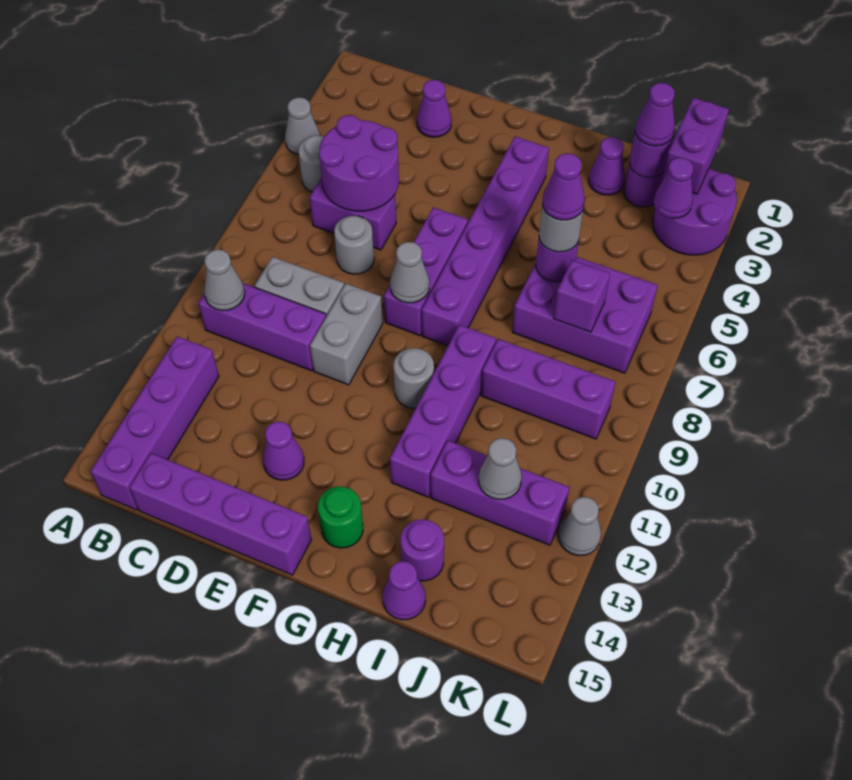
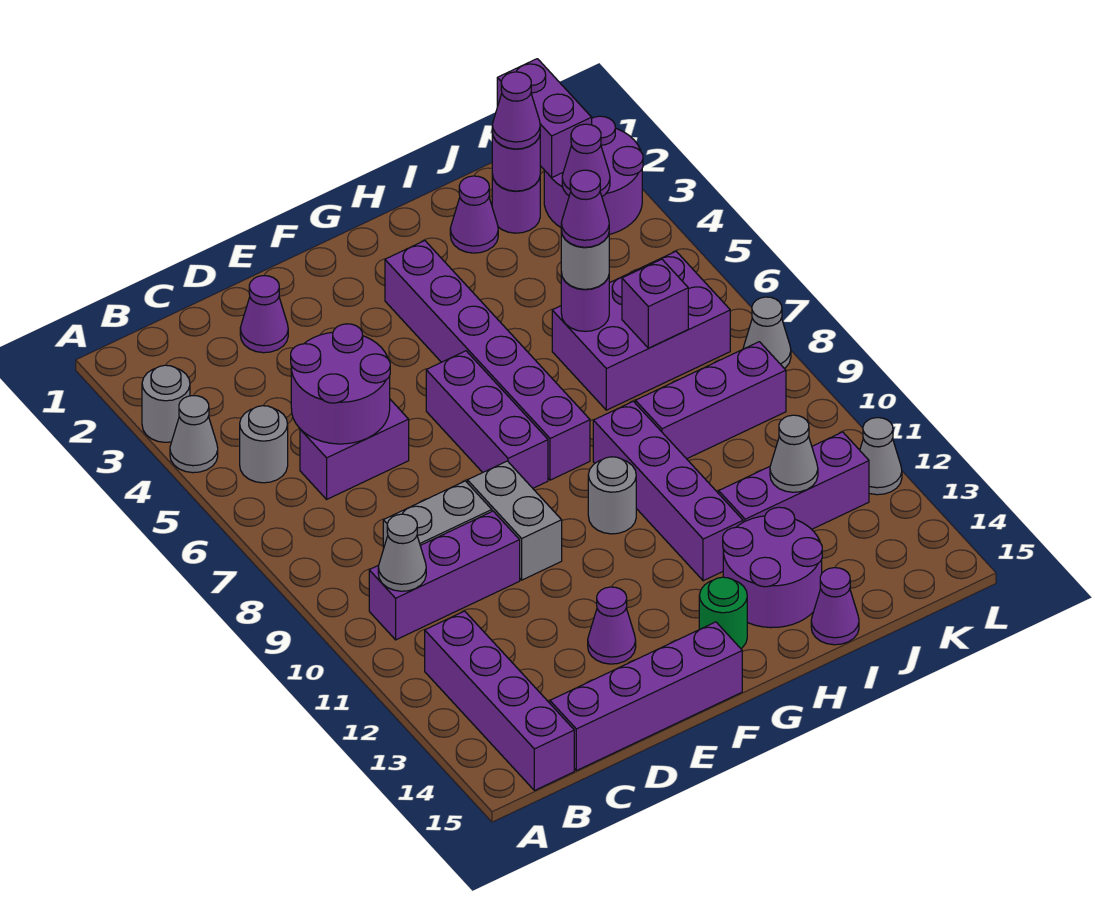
grey round brick D7 level 1 -> grey round brick A3 level 1
grey cone F8 level 2 -> grey cone L8 level 1
purple round brick I14 level 1 -> purple round brick H13:I14 level 1

